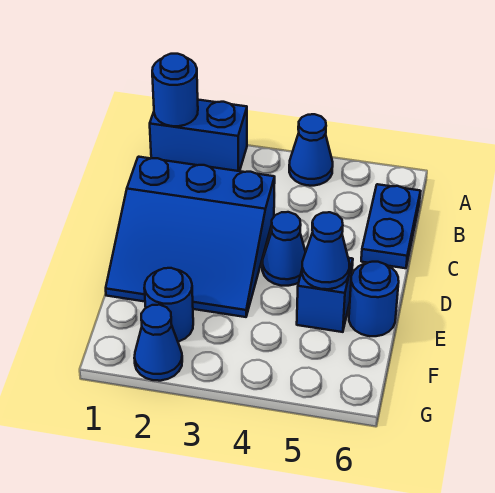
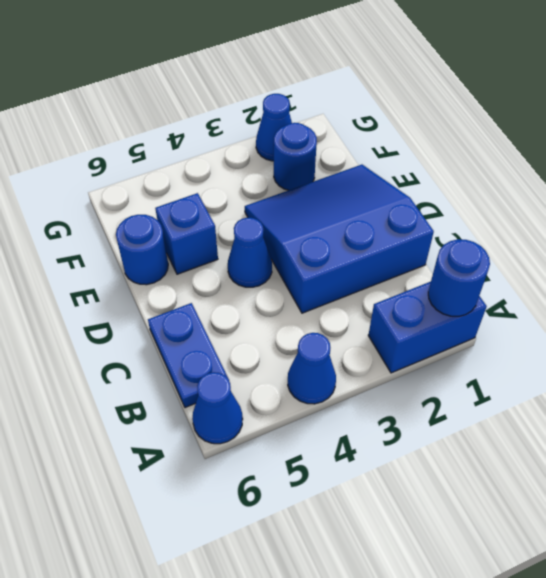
blue cone E5 level 2 -> blue cone A6 level 1

